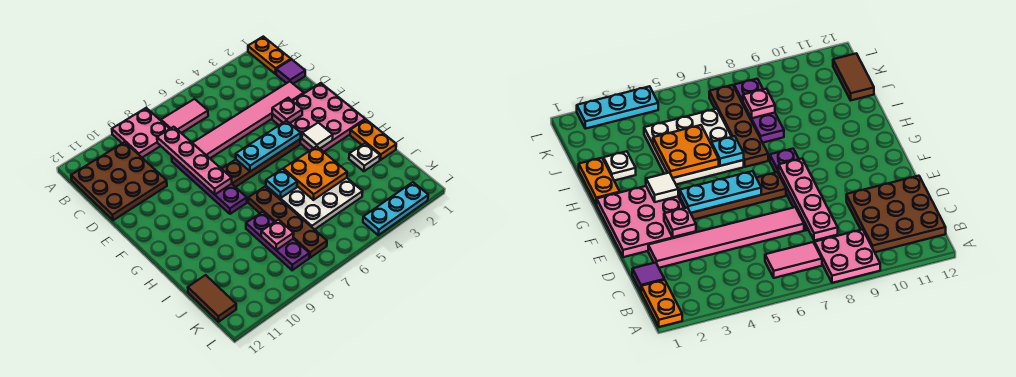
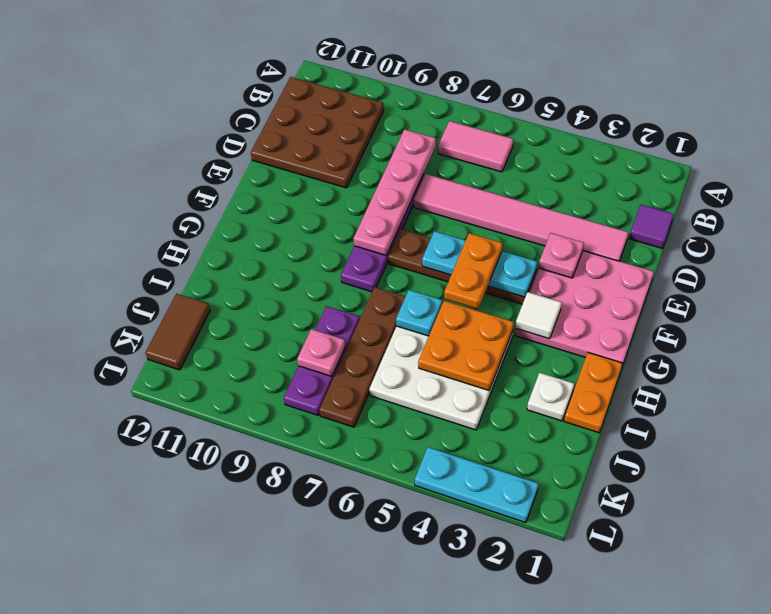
orange plate A1:B1 level 1 -> orange plate F5:G5 level 3
pink plate A8:B9 level 1 -> none

